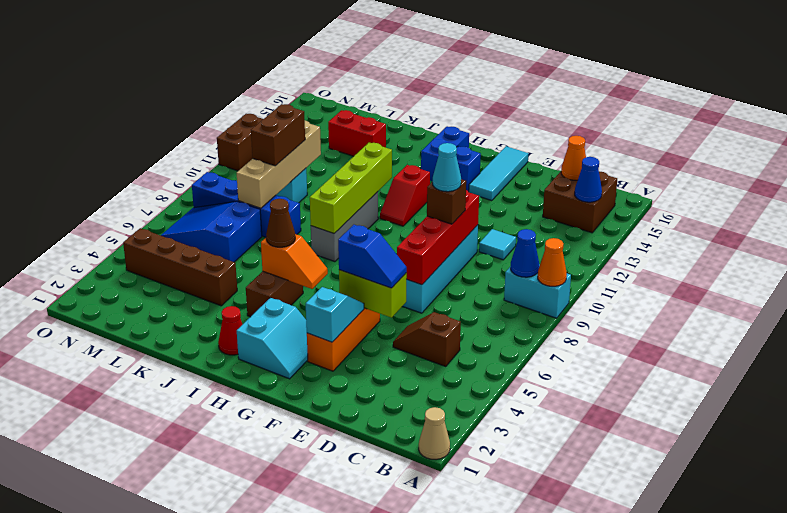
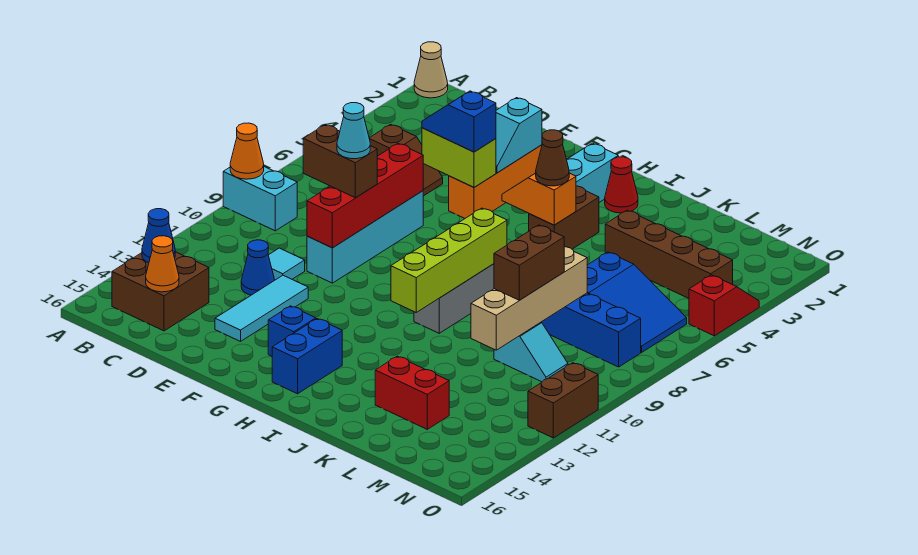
blue cone B9 level 2 -> blue cone D12 level 1
brown brick E9 level 3 -> brown brick D9:E9 level 3
cyan tile F14:F16 level 1 -> cyan tile E12:E14 level 1
red slope H11:H12 level 1 top 12 -> red slope O4:O5 level 1 top 5

